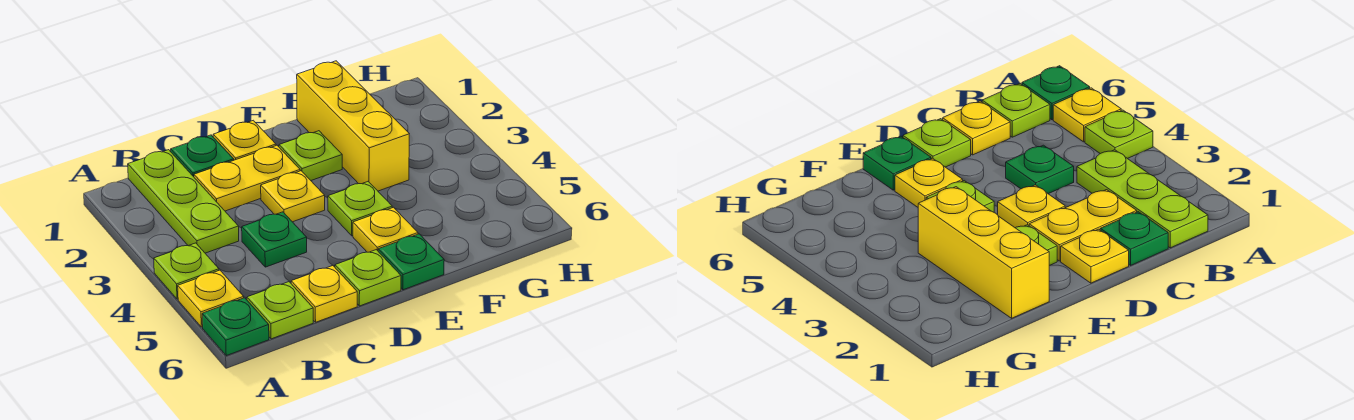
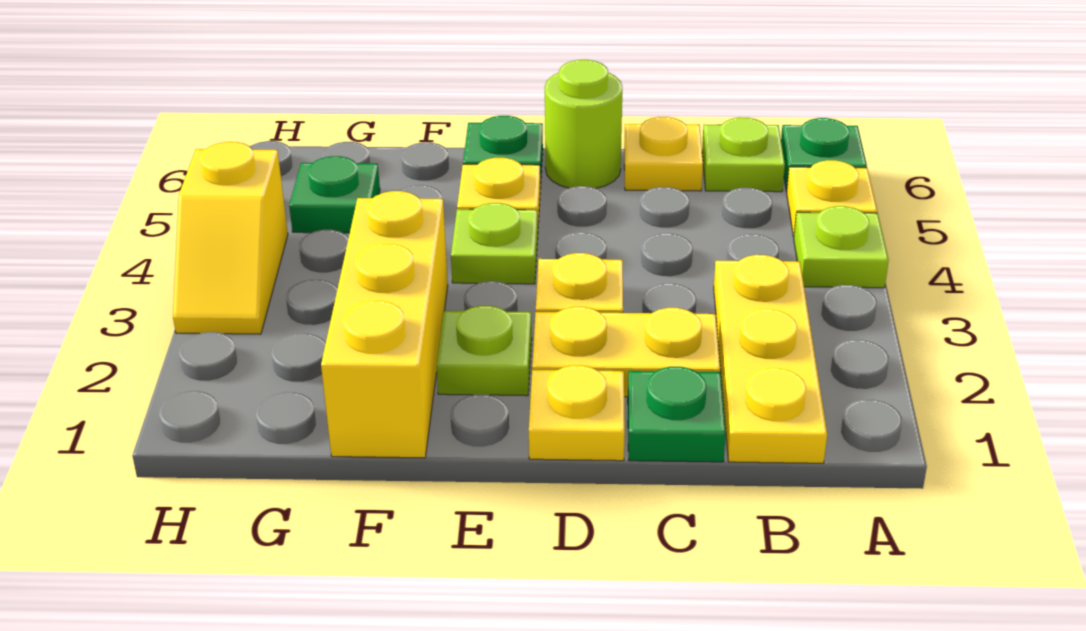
lime plate B1:B3 level 1 -> yellow plate B1:B3 level 1
green plate C4 level 1 -> green plate G5 level 1
lime plate D6 level 1 -> lime round brick D6 level 1
none -> yellow slope H3:H4 level 1 top 4

